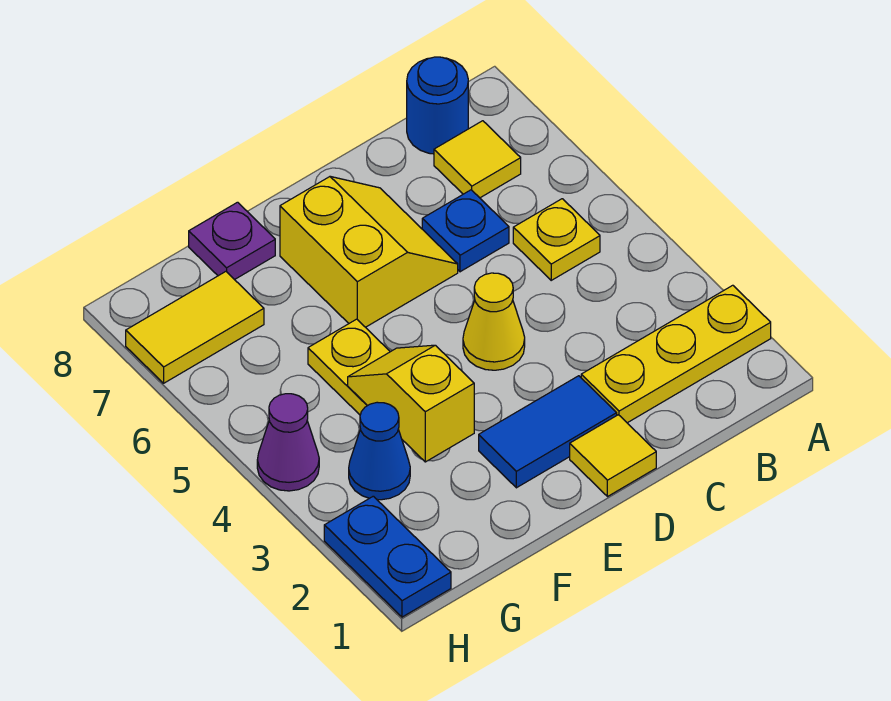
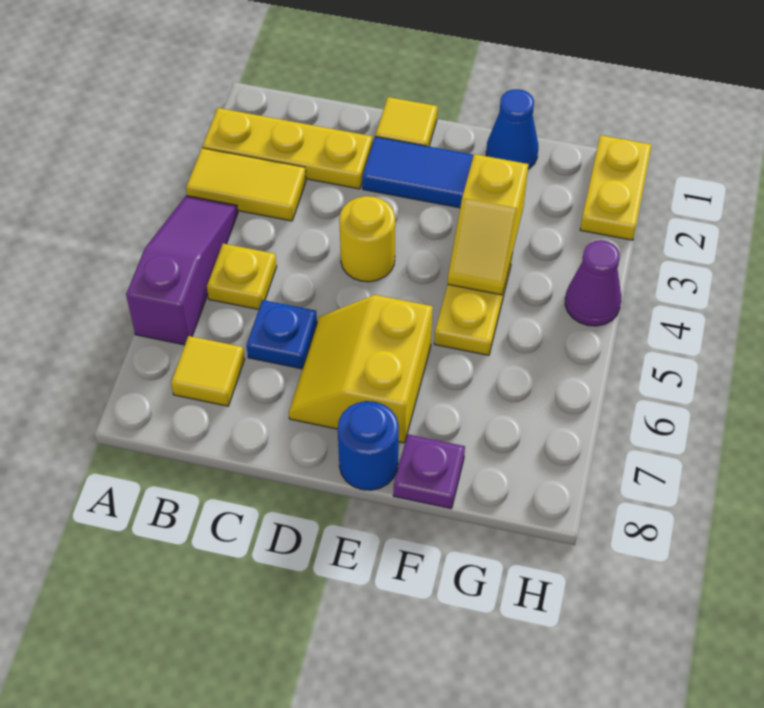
none -> purple slope A4:A6 level 1 top 6
blue round brick B8 level 1 -> blue round brick E8 level 1
yellow cone D4 level 1 -> yellow round brick D4 level 1
blue cone G3 level 1 -> blue cone F1 level 1
yellow tile G7:H7 level 1 -> yellow tile A3:B3 level 1
blue plate H1:H2 level 1 -> yellow plate H1:H2 level 1

